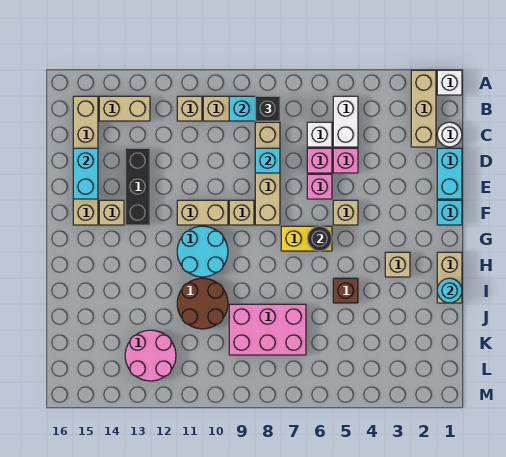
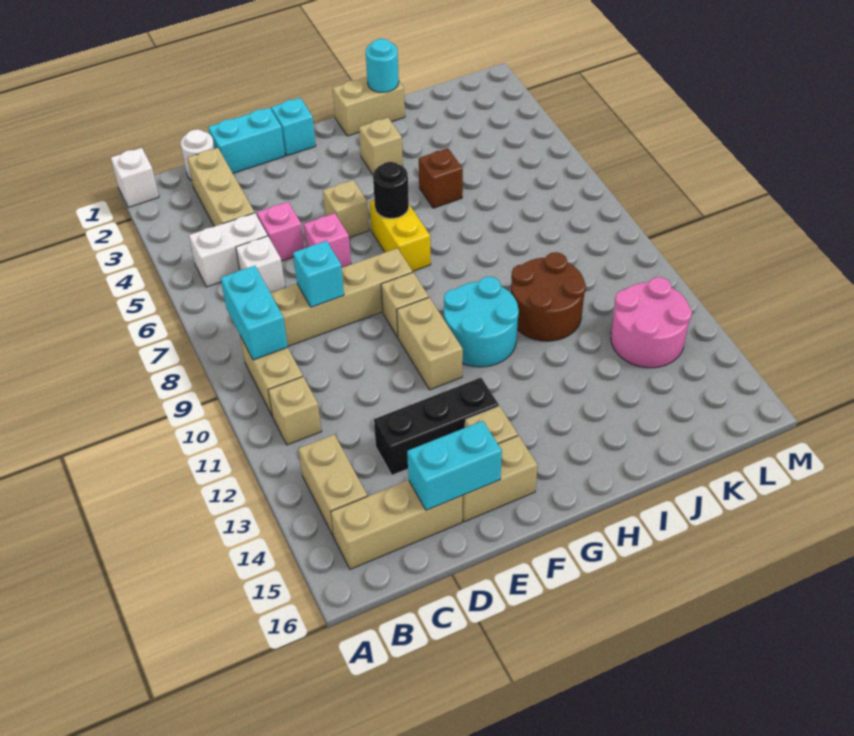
tan brick A2:C2 level 1 -> tan brick C2:C4 level 1
black brick B8 level 3 -> none
pink brick D6 level 1 -> none
pink brick J7:K9 level 1 -> none

